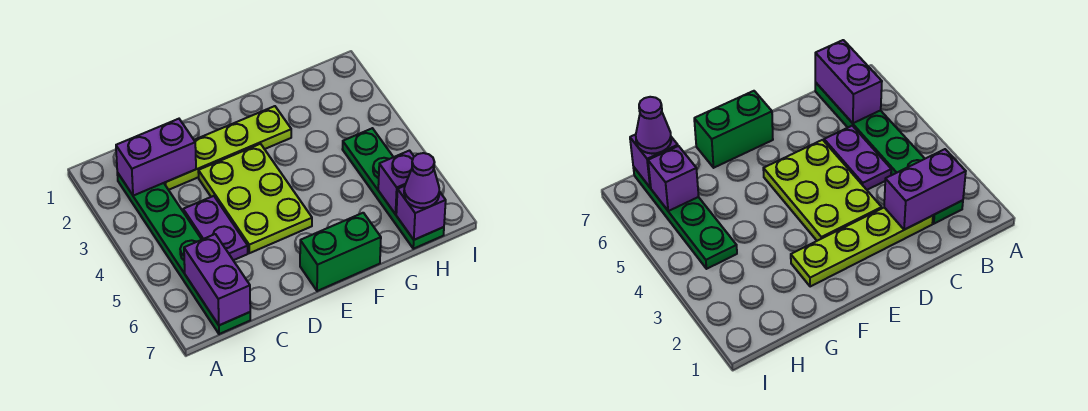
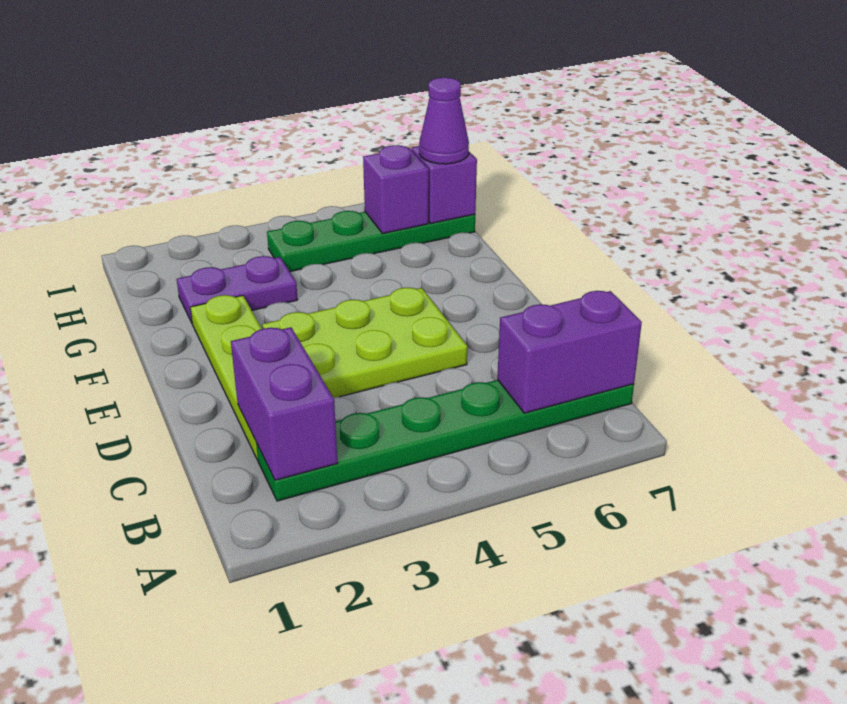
purple plate C4:C5 level 1 -> purple plate G2:G3 level 1
green brick E7:F7 level 1 -> none

